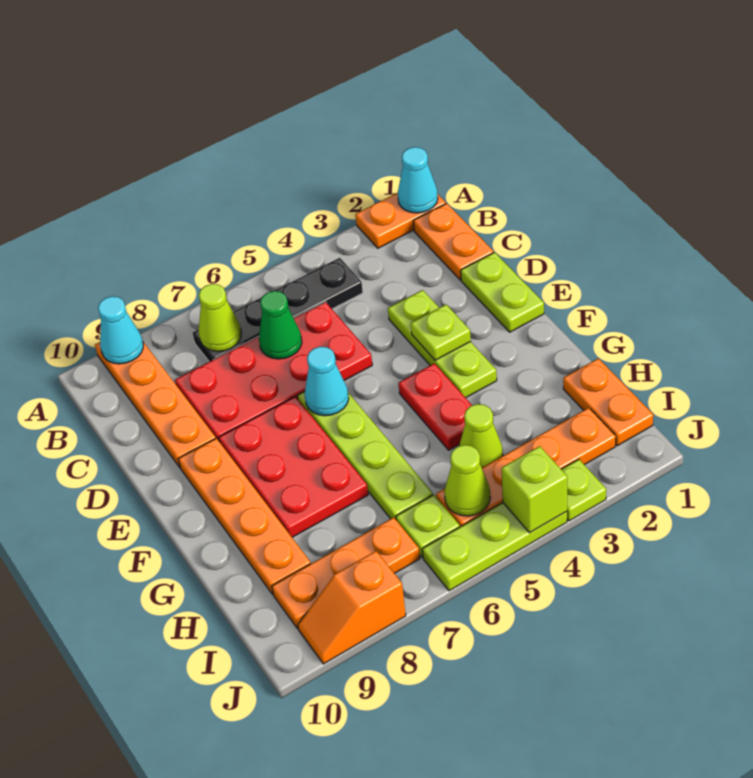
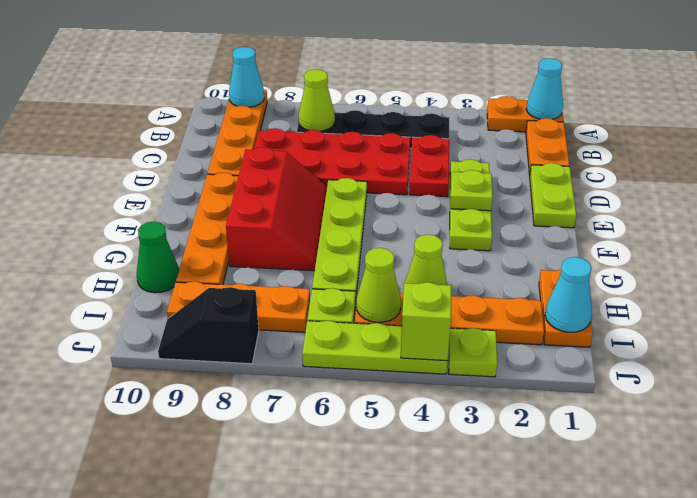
green cone C6 level 2 -> green cone H10 level 1
cyan cone E6 level 2 -> cyan cone I1 level 2
red plate E7:G8 level 1 -> red slope E7:G8 level 1 top 8
red plate F4:G4 level 1 -> red plate C4:D4 level 1
orange slope J8:J9 level 1 top 8 -> black slope J8:J9 level 1 top 8

